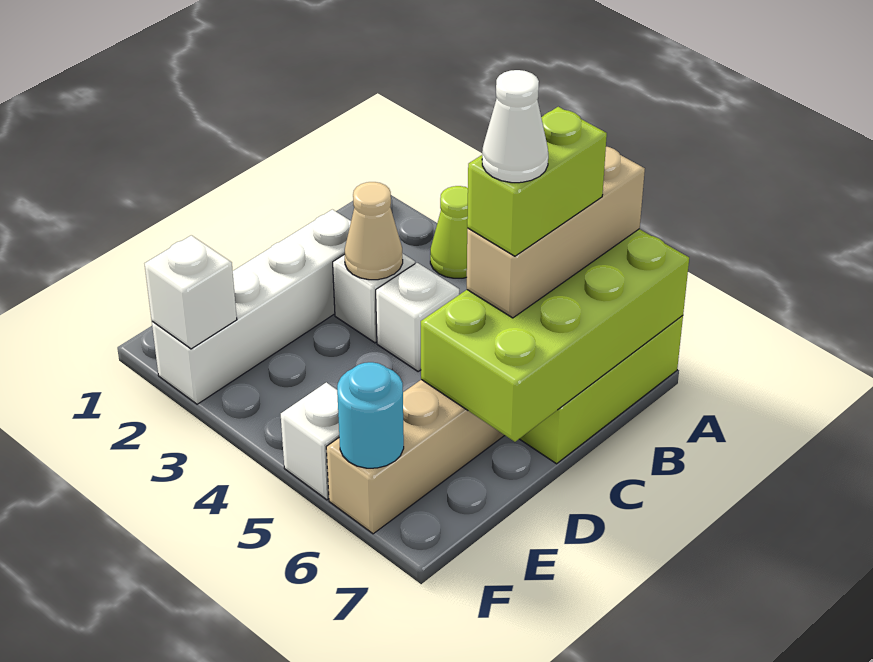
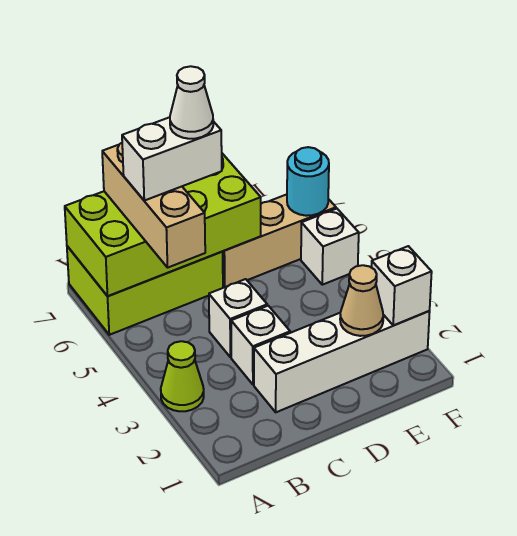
tan brick A6:C6 level 3 -> tan brick B5:B7 level 3
lime brick B6:C6 level 4 -> white brick B6:C6 level 4
tan cone C3 level 2 -> tan cone E2 level 2

